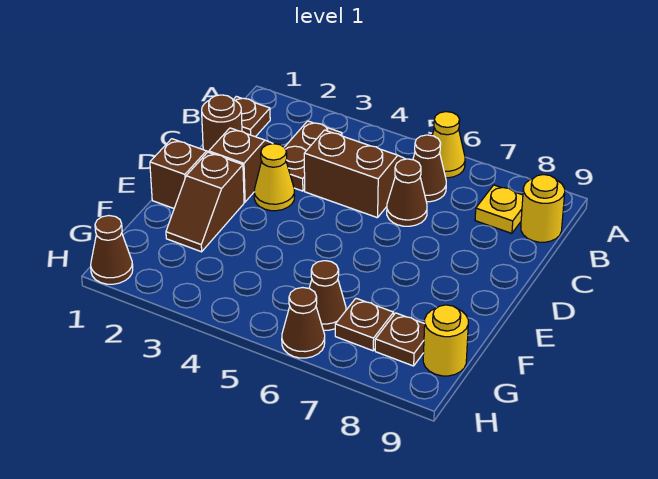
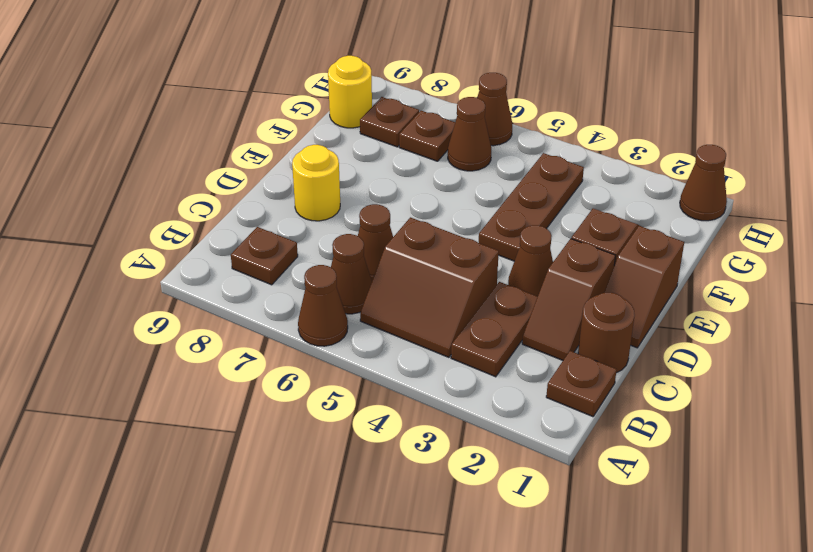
yellow cone A6 level 1 -> brown cone A6 level 1
yellow plate B8 level 1 -> brown plate B8 level 1
yellow round brick B9 level 1 -> yellow round brick D8 level 1
yellow cone D3 level 1 -> brown cone D3 level 1
none -> brown plate E4:G4 level 1

